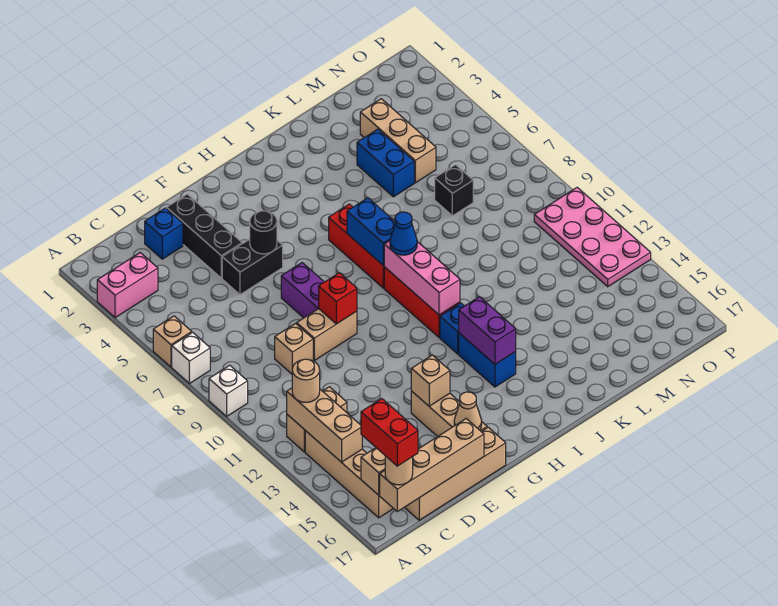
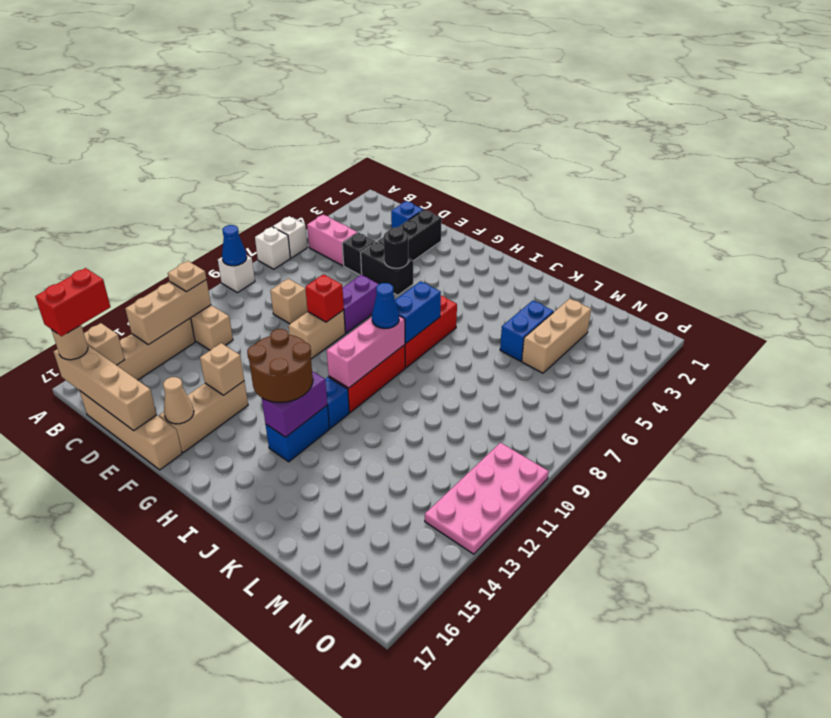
pink brick A3:B3 level 1 -> pink brick B5:C5 level 1
tan brick A6 level 1 -> white brick A6 level 1
none -> blue cone A9 level 2
tan round brick B12 level 3 -> tan plate B12 level 3
tan brick E9:F9 level 1 -> tan brick F9:F10 level 1
none -> brown round brick H13:I14 level 3
black brick M7 level 1 -> black brick D5 level 1

